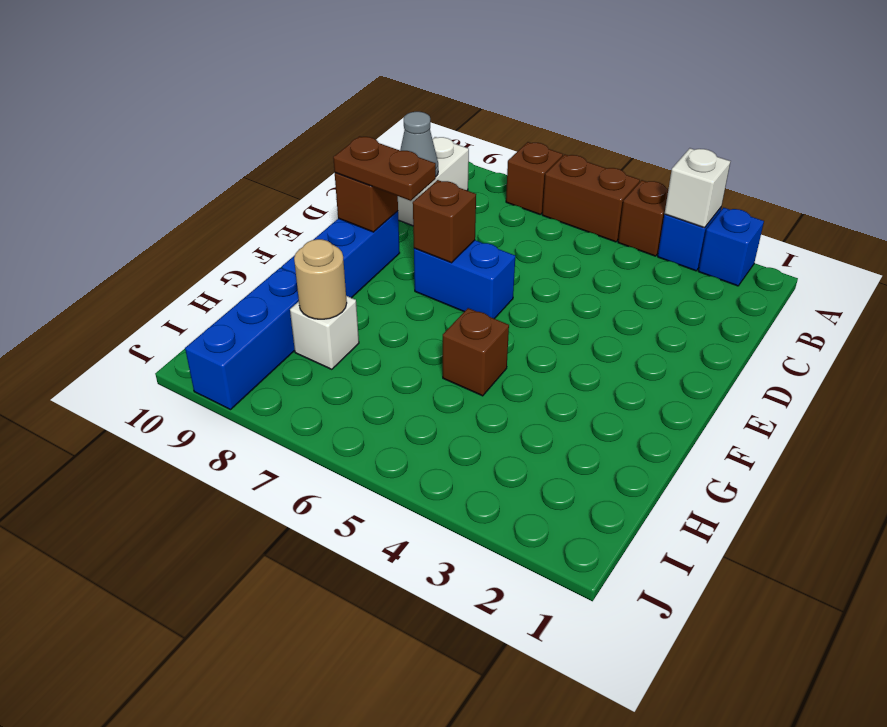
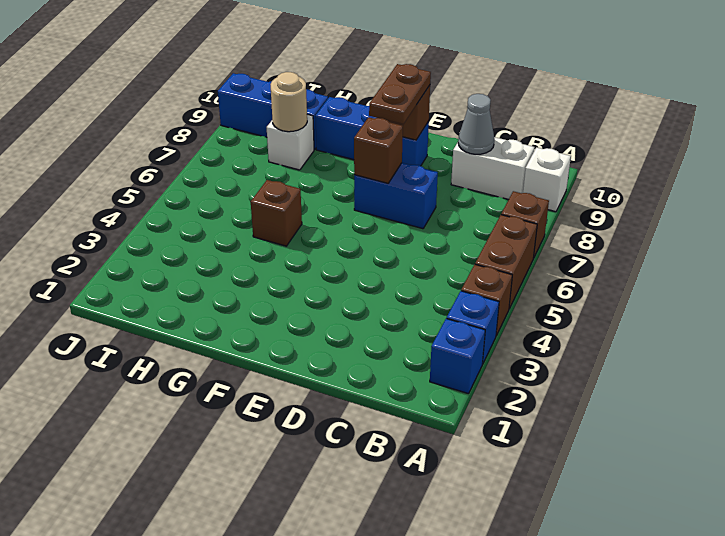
white brick A3 level 2 -> white brick A9 level 1
blue brick E6:E7 level 1 -> blue brick D7:E7 level 1

